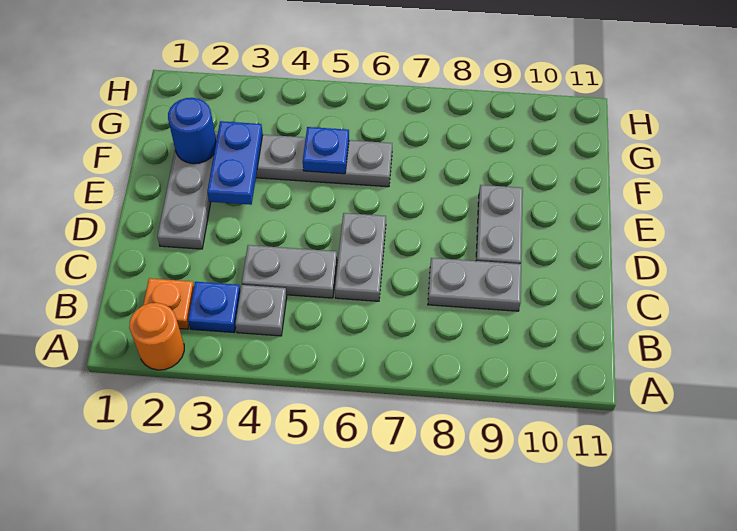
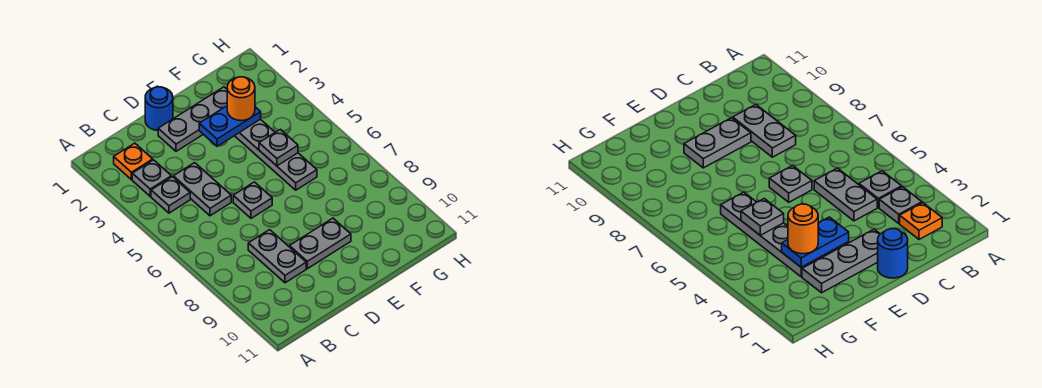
orange round brick A2 level 1 -> orange round brick F3 level 3
blue plate B3 level 1 -> grey plate B3 level 1
grey plate C6:D6 level 1 -> grey plate D6 level 1
blue round brick F2 level 2 -> blue round brick D1 level 1
blue plate F5 level 2 -> grey plate F5 level 2

